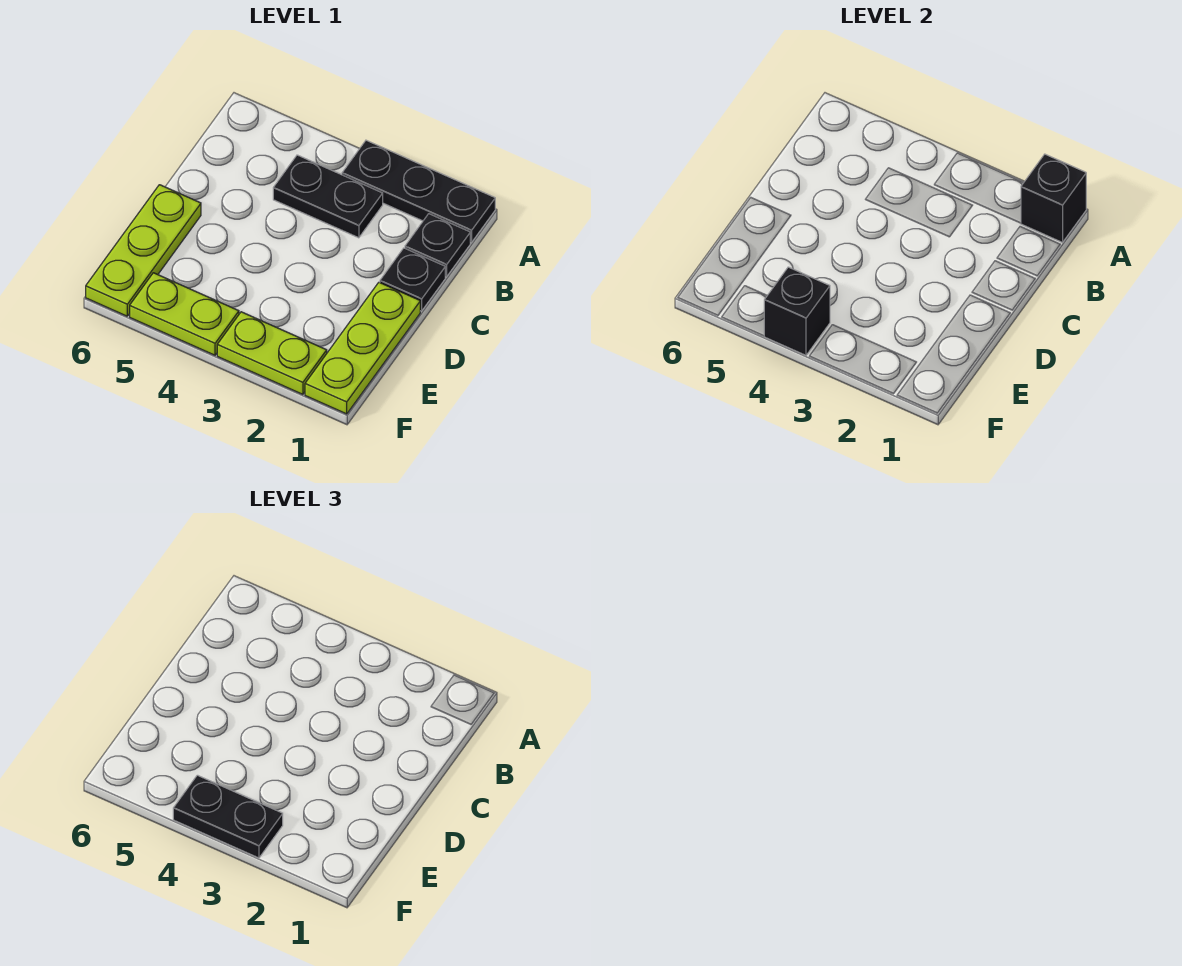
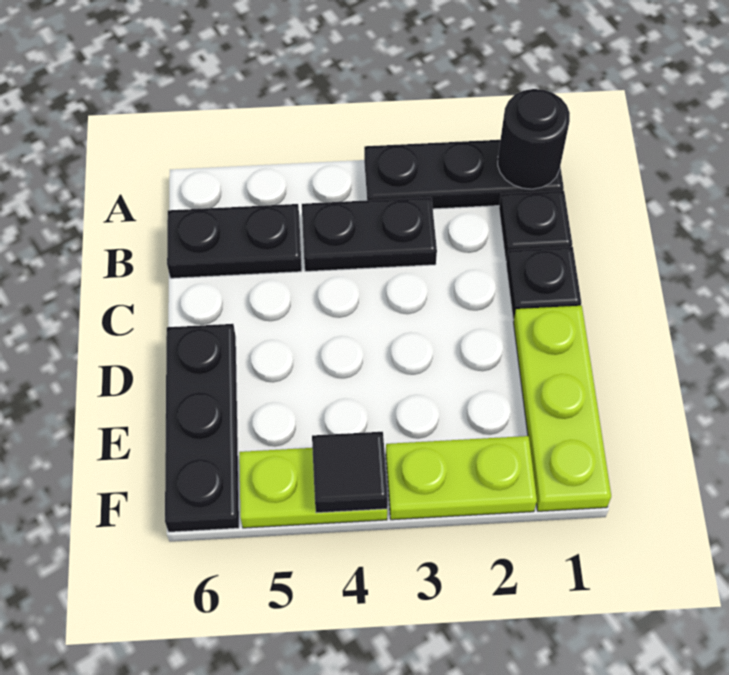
black brick A1 level 2 -> black round brick A1 level 2
lime plate D6:F6 level 1 -> black plate D6:F6 level 1
black plate F3:F4 level 3 -> black plate B5:B6 level 1
black brick F4 level 2 -> black tile F4 level 2

